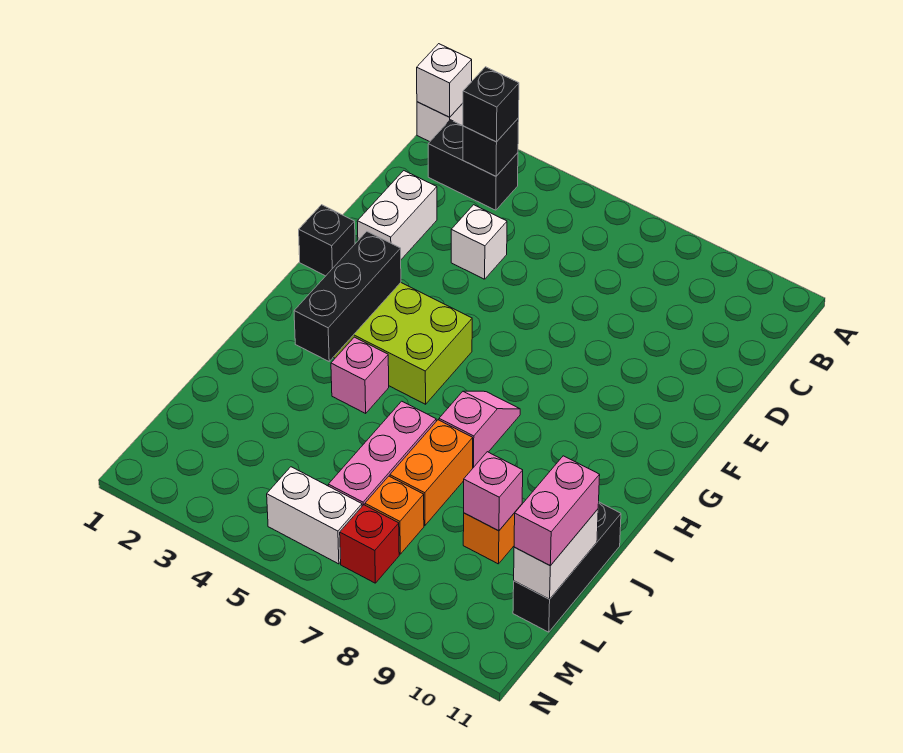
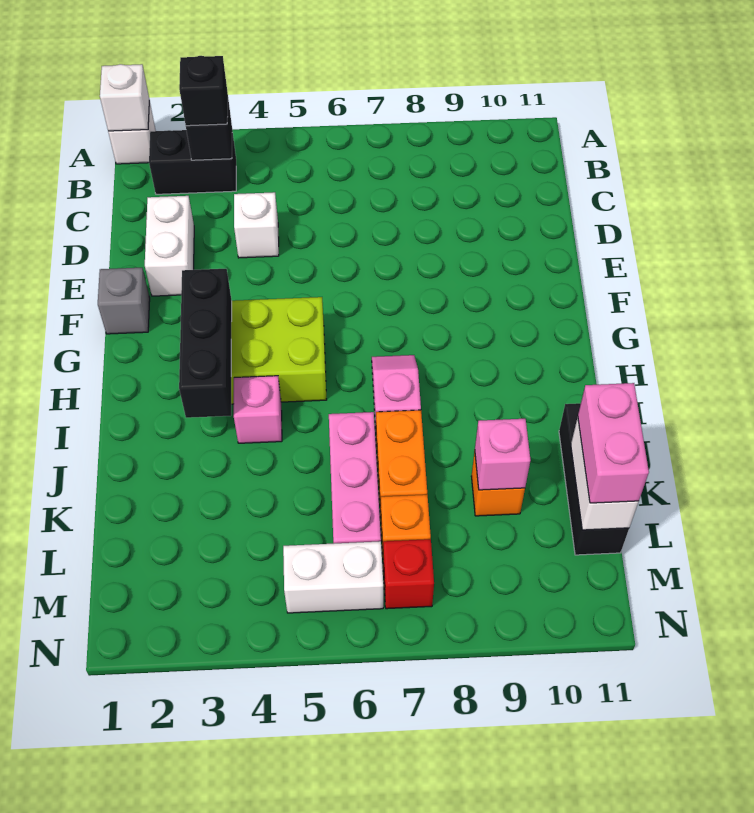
black brick F1 level 1 -> grey brick F1 level 1

